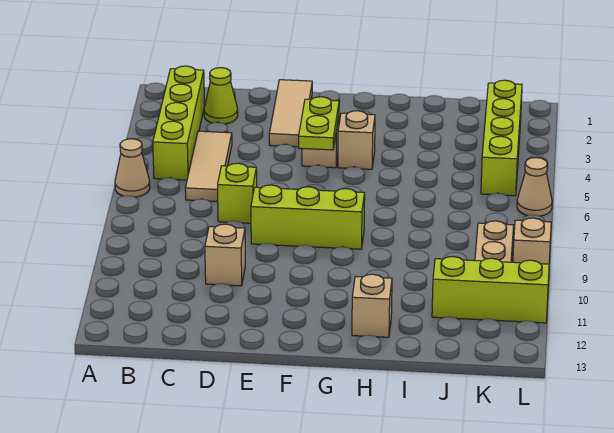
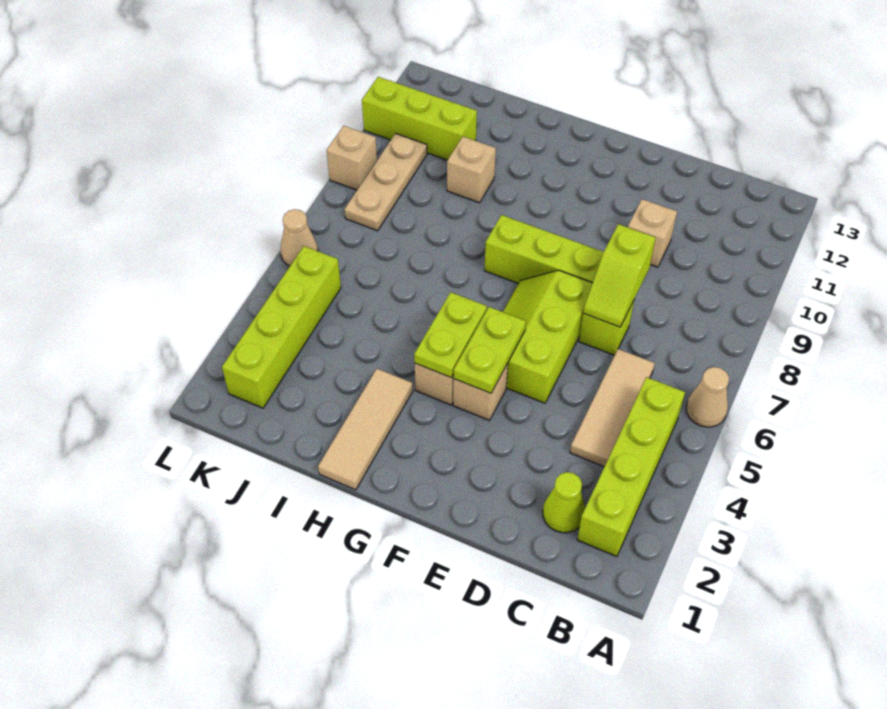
none -> lime slope D7:D8 level 2 top 8
tan tile E1:E3 level 1 -> tan tile H1:H3 level 1
none -> lime slope E5:F7 level 1 top E
none -> lime plate G4:G5 level 2
tan brick H12 level 1 -> tan brick I10 level 1

